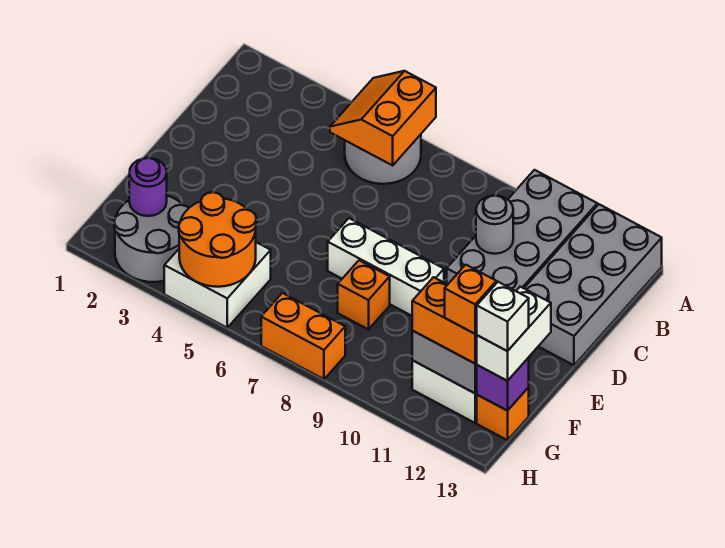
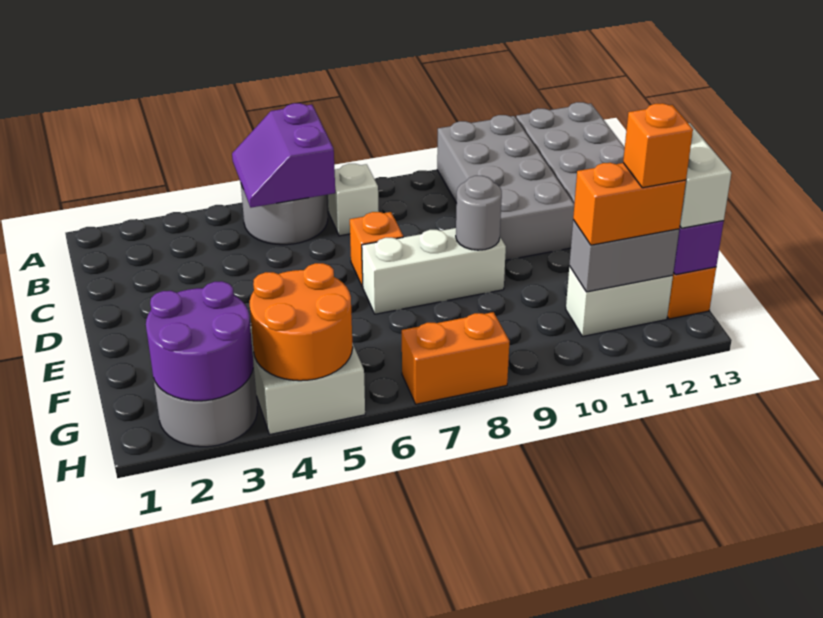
orange slope A5:B6 level 2 top 6 -> purple slope A5:B6 level 2 top 6
grey round brick C10 level 2 -> grey round brick E9 level 2
orange brick F8 level 1 -> orange brick D7 level 1
purple round brick G2 level 2 -> purple round brick G2:H3 level 2
white brick G13 level 4 -> white brick B7 level 1

